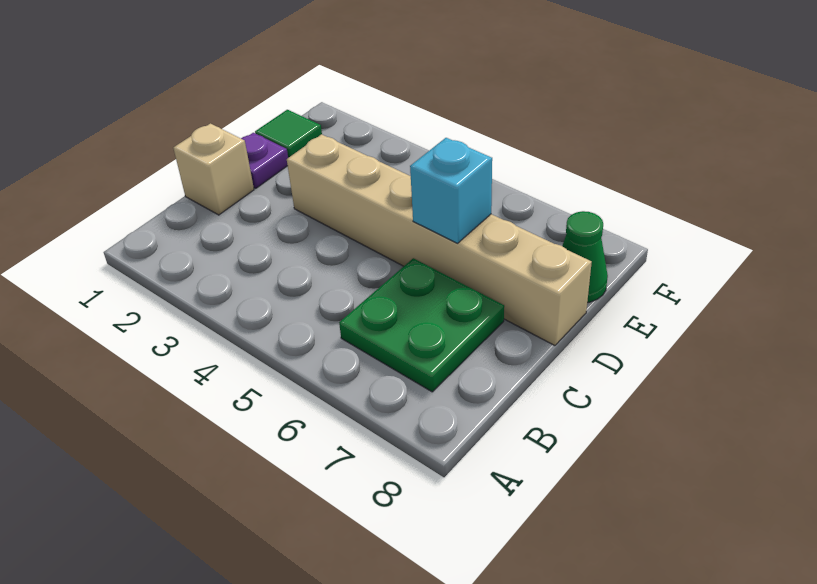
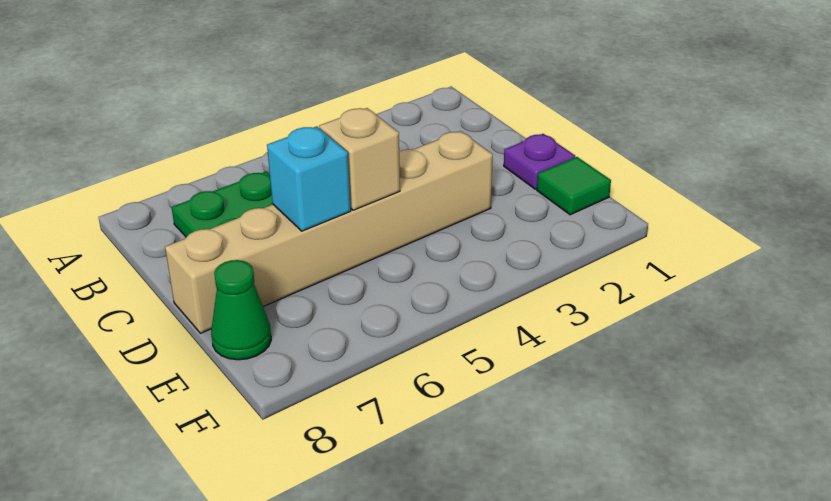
tan brick C1 level 1 -> tan brick D5 level 2

